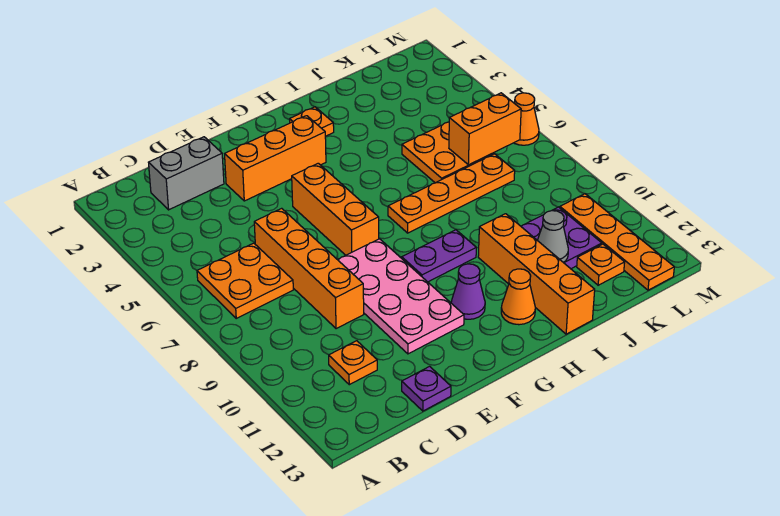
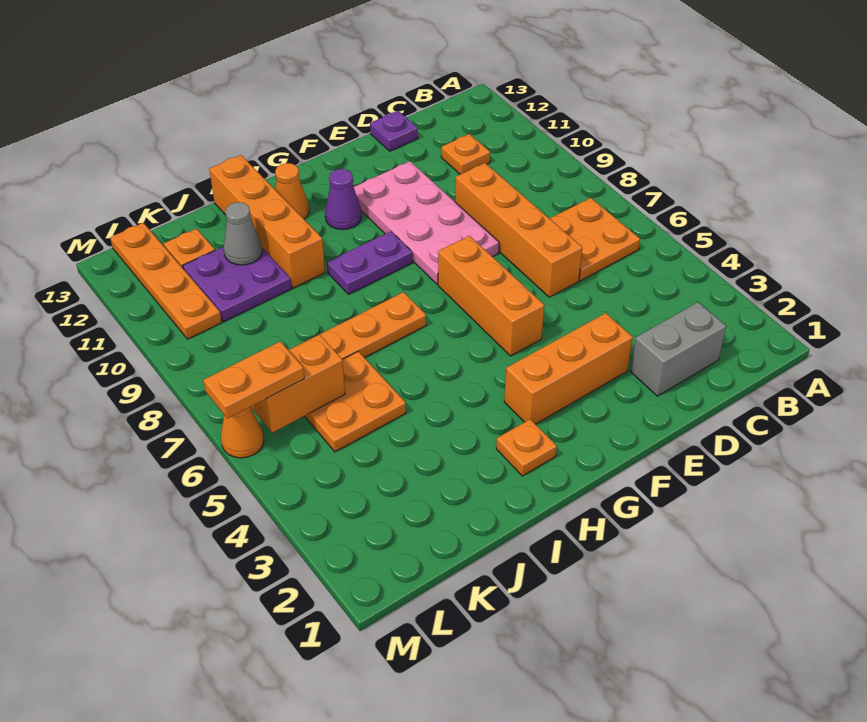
none -> orange plate L6:M6 level 3

